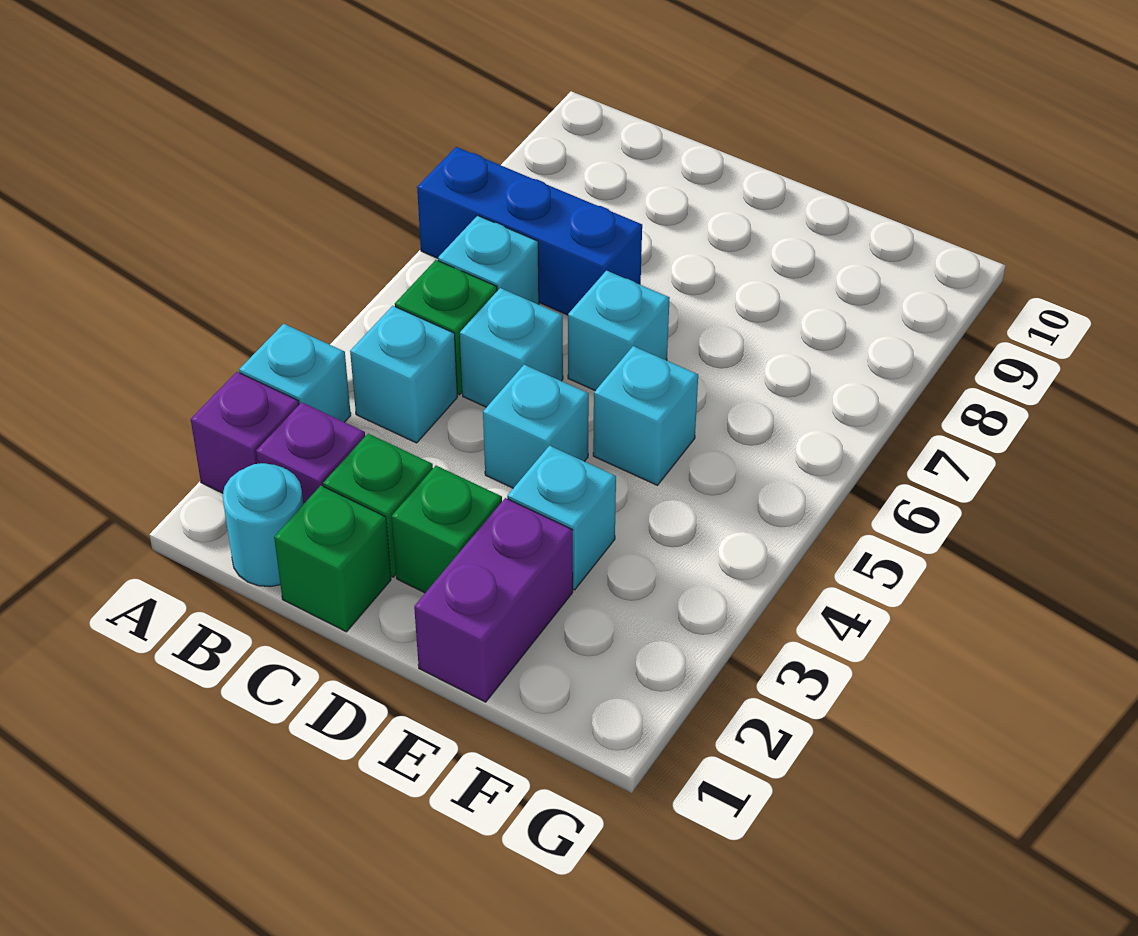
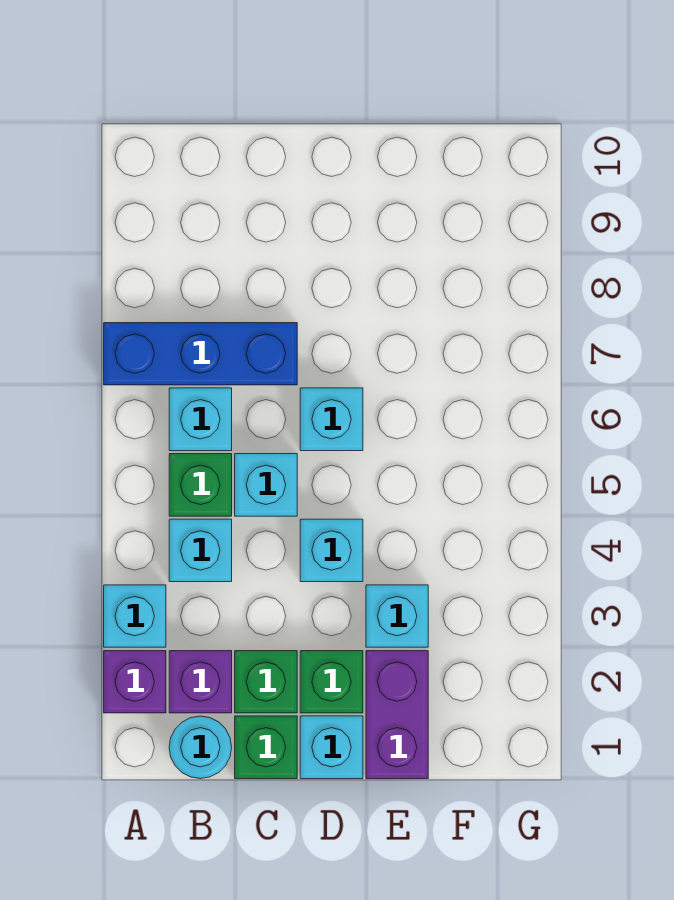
cyan brick E5 level 1 -> cyan brick D1 level 1

